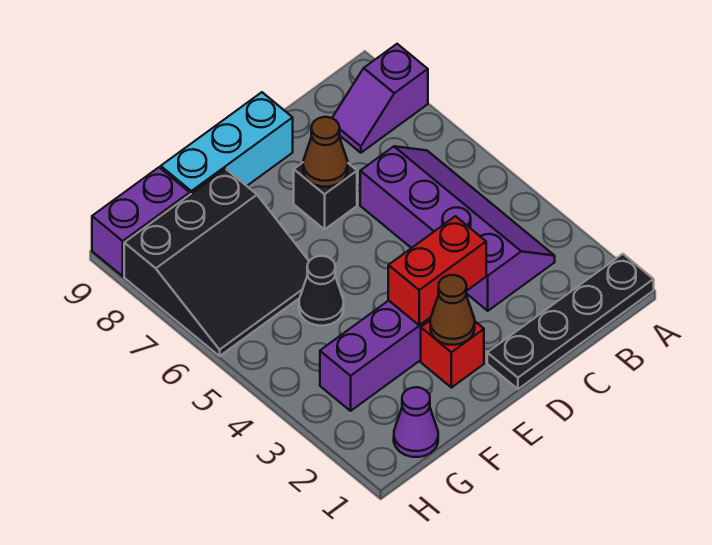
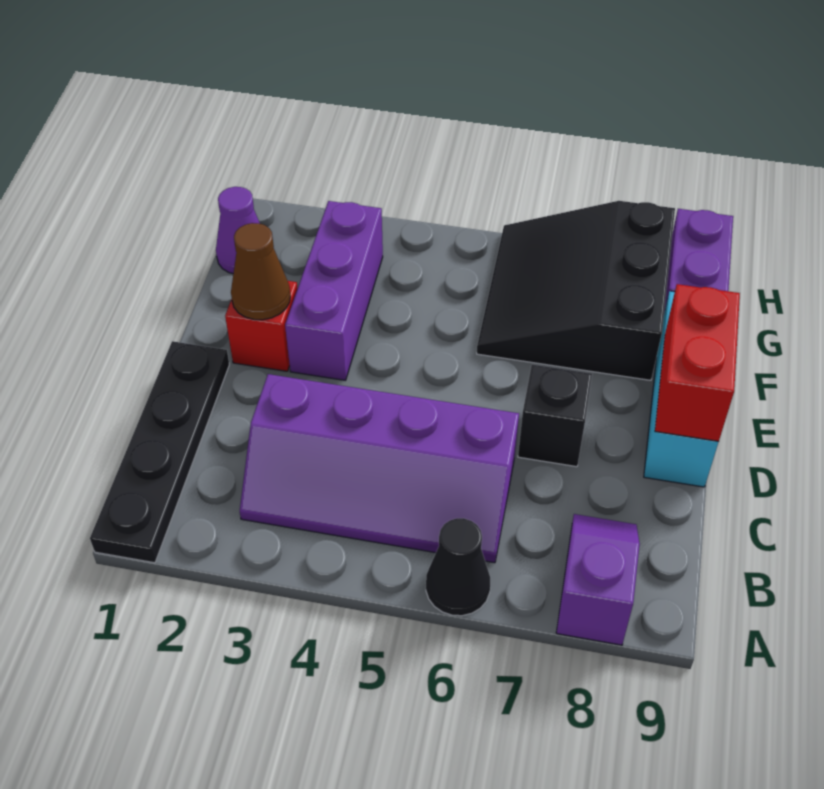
red brick D3:E3 level 2 -> red brick D9:E9 level 2
brown cone D7 level 2 -> none
black cone F5 level 1 -> black cone A6 level 1

